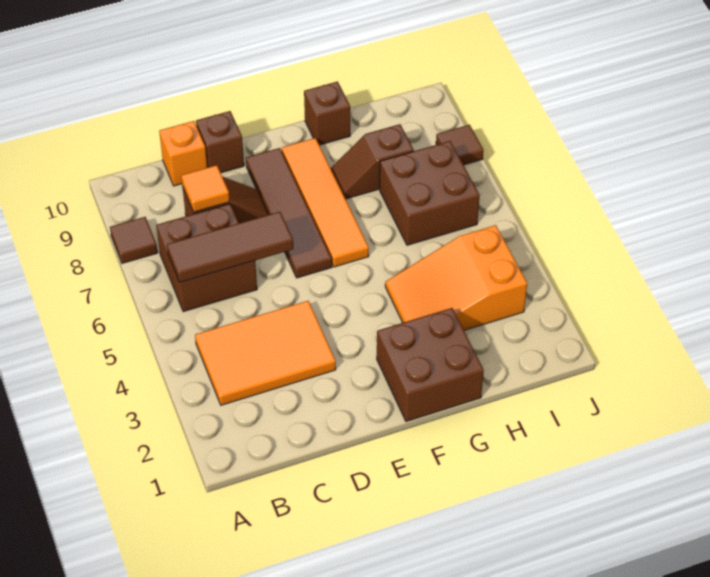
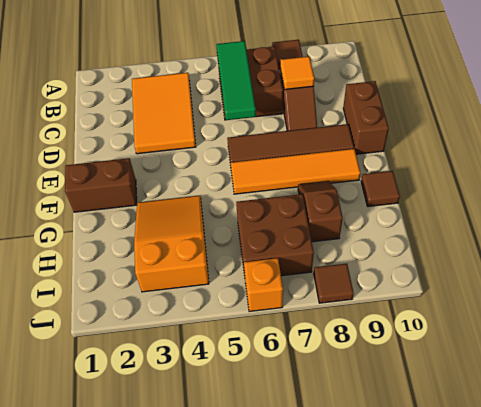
brown tile B6:D6 level 2 -> green tile B6:D6 level 2
orange brick C10 level 1 -> orange brick J6 level 1
brown brick D10 level 1 -> brown brick D10:E10 level 1
brown brick F1:G2 level 1 -> brown brick F1:F2 level 1
brown brick G10 level 1 -> brown tile G10 level 1

